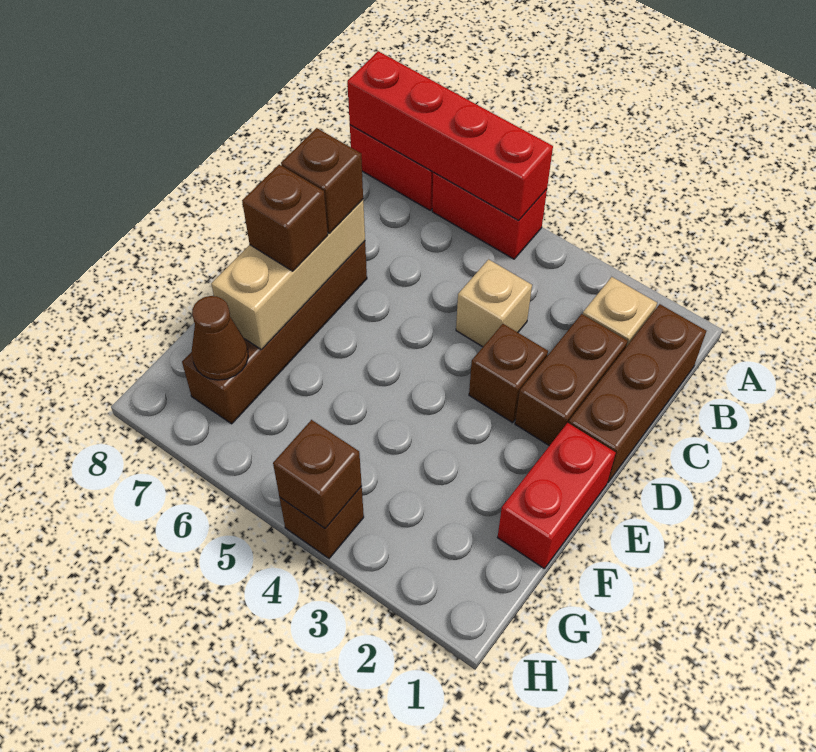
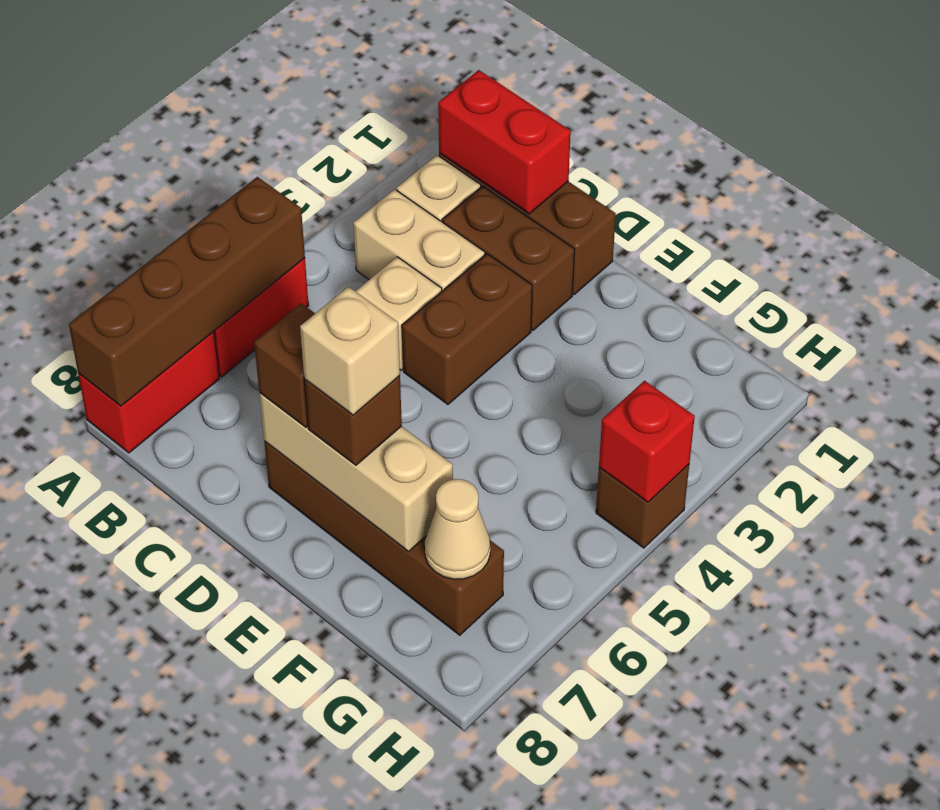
red brick A5:A8 level 2 -> brown brick A5:A8 level 2
none -> tan brick B3:C3 level 1
brown brick D3 level 1 -> brown brick D3:D4 level 1
red brick E1:F1 level 1 -> red brick B1:C1 level 2
none -> tan brick E7 level 4
brown cone G7 level 2 -> tan cone G7 level 2
brown brick H4 level 2 -> red brick H4 level 2

